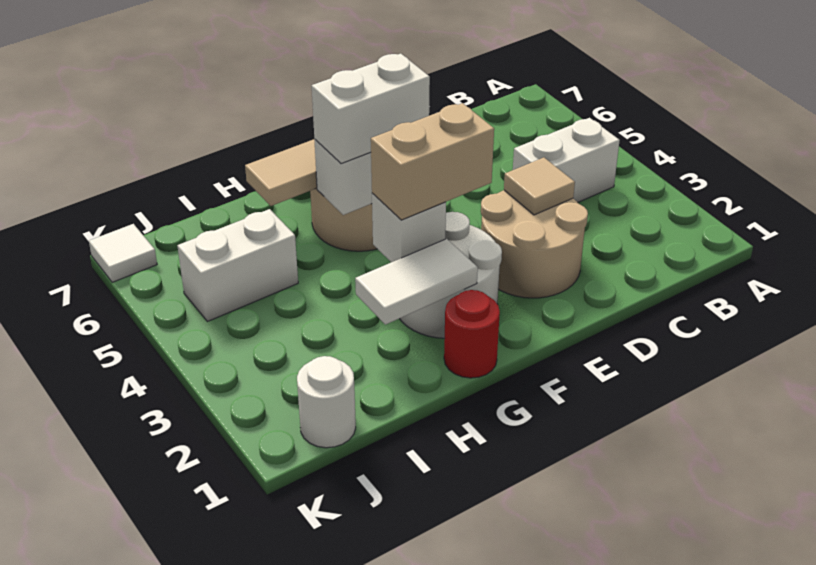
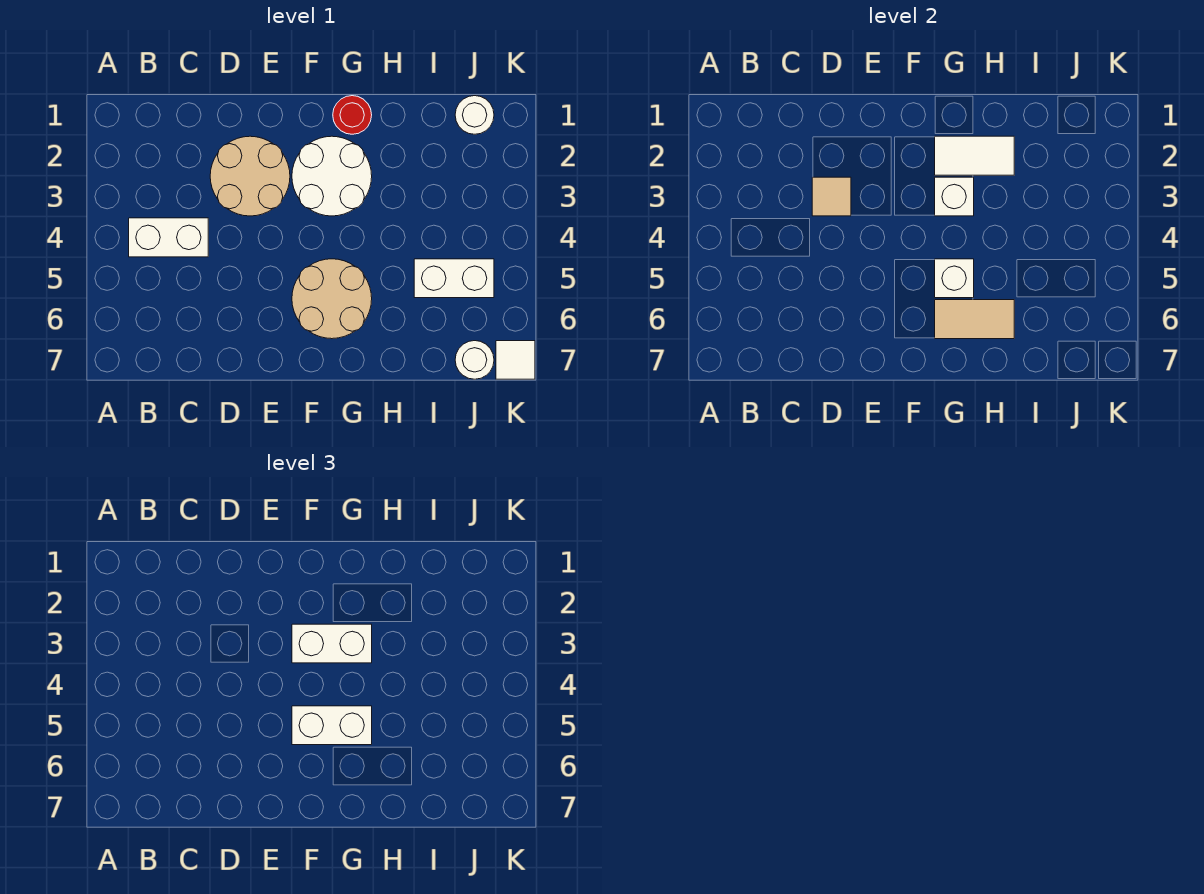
tan brick F3:G3 level 3 -> white brick F3:G3 level 3
none -> white round brick J7 level 1

